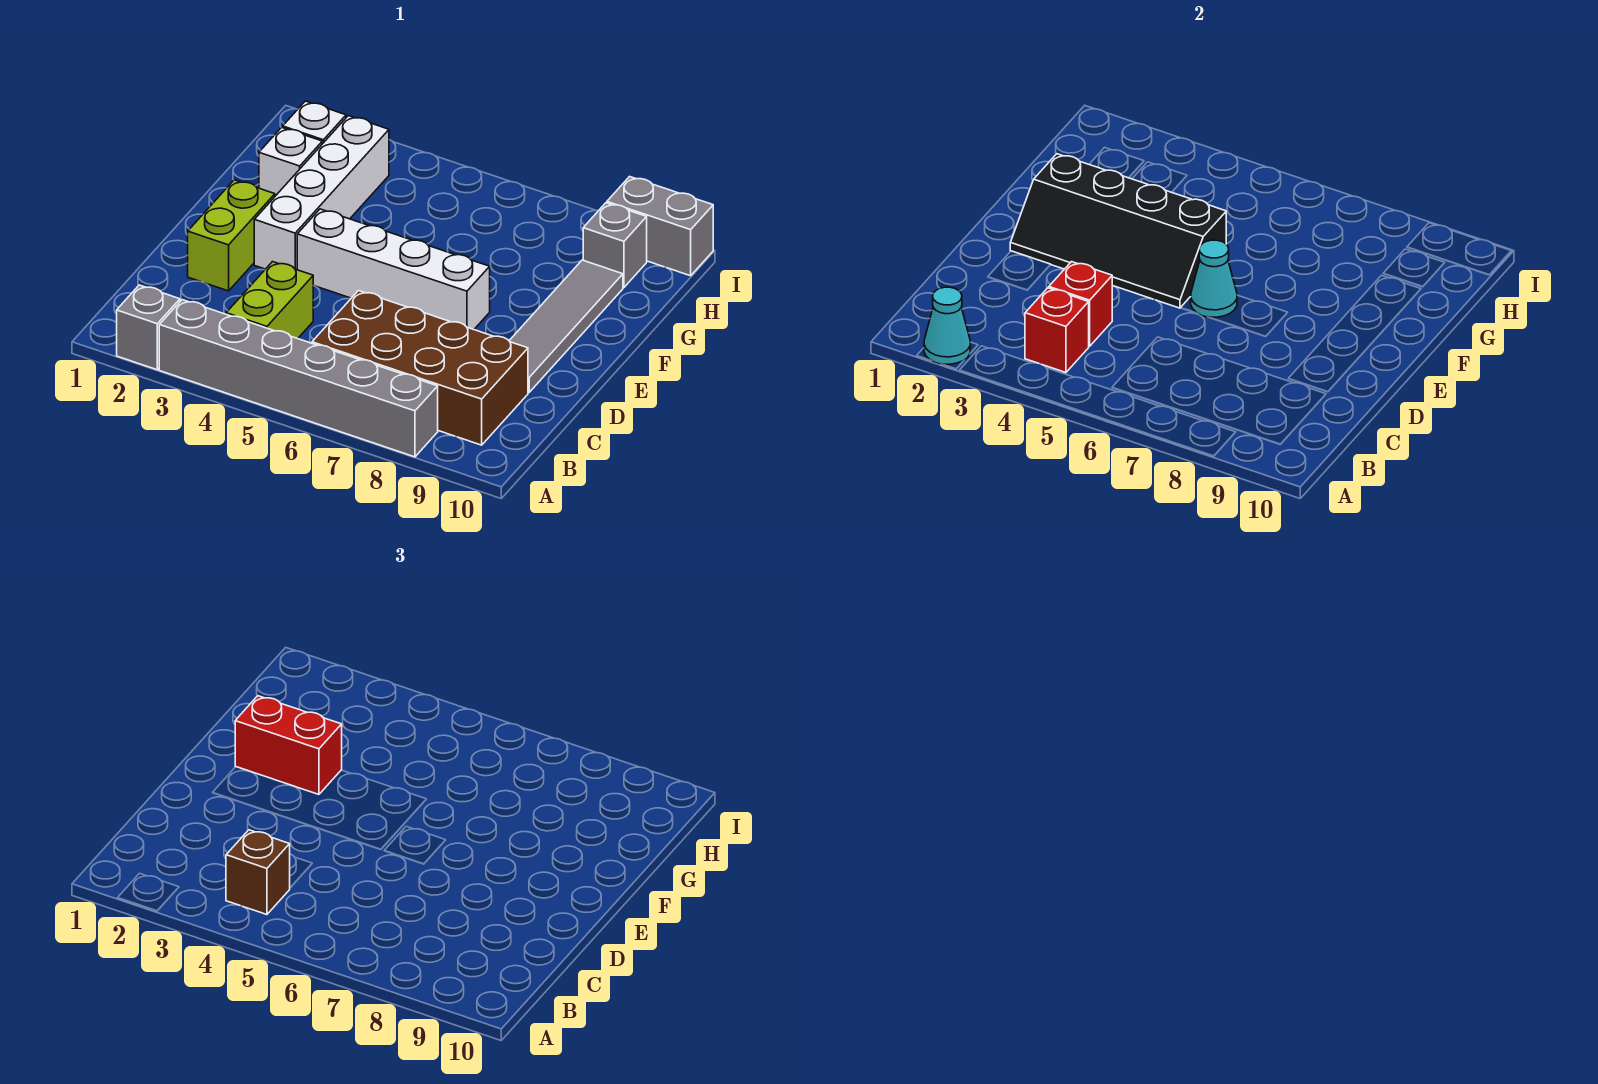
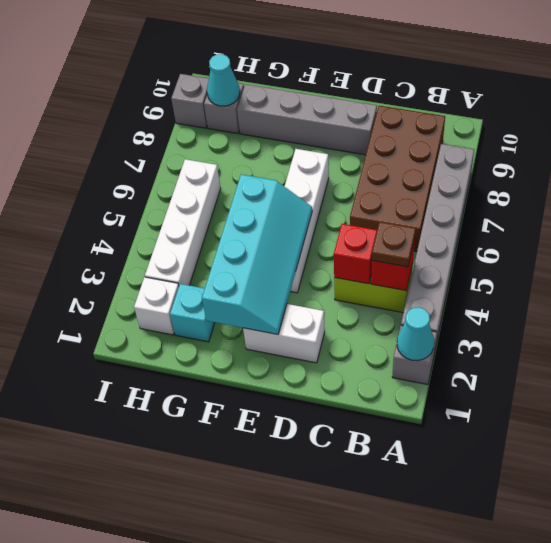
brown brick B4 level 3 -> brown plate B4 level 3
lime brick D2:E2 level 1 -> white brick D2:E2 level 1
grey tile D9:G9 level 1 -> grey brick D9:G9 level 1
black slope E2:F5 level 2 top F -> cyan slope E2:F5 level 2 top F
white brick E3:H3 level 1 -> white brick H3:H6 level 1
cyan cone E6 level 2 -> cyan cone H9 level 2
red brick F2:F3 level 3 -> none
white brick G2 level 1 -> cyan brick G2 level 1
grey brick I9:I10 level 1 -> grey brick I9 level 1

